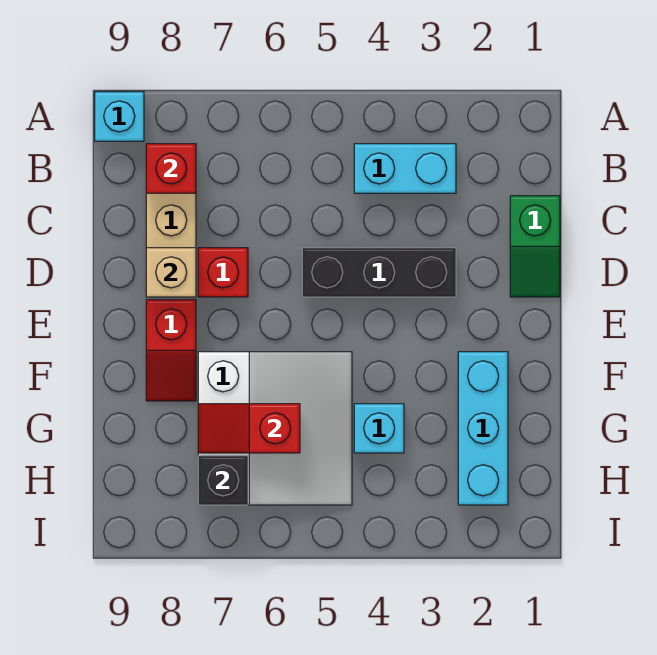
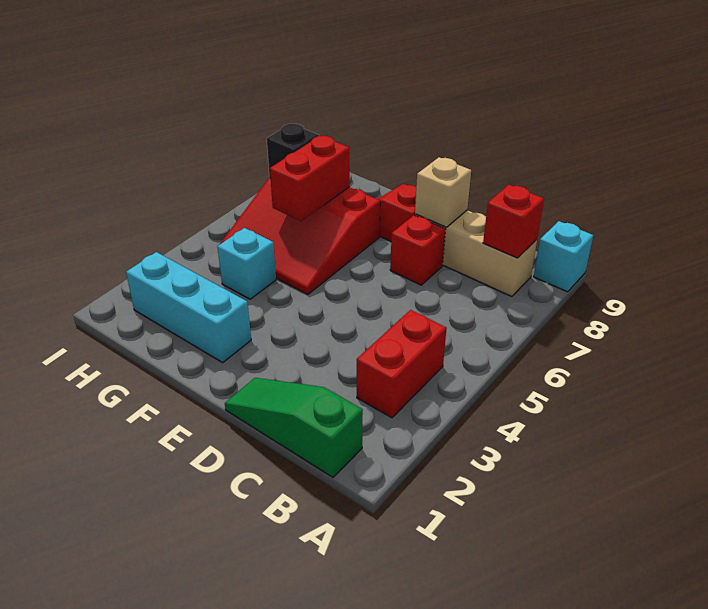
cyan brick B3:B4 level 1 -> red brick B3:B4 level 1
green slope C1:D1 level 1 top C -> green slope B1:D1 level 1 top B
black brick D3:D5 level 1 -> none
white slope F5:H7 level 1 top 7 -> red slope F5:H7 level 1 top 7
red slope G6:G7 level 2 top 6 -> red brick G6:G7 level 2

